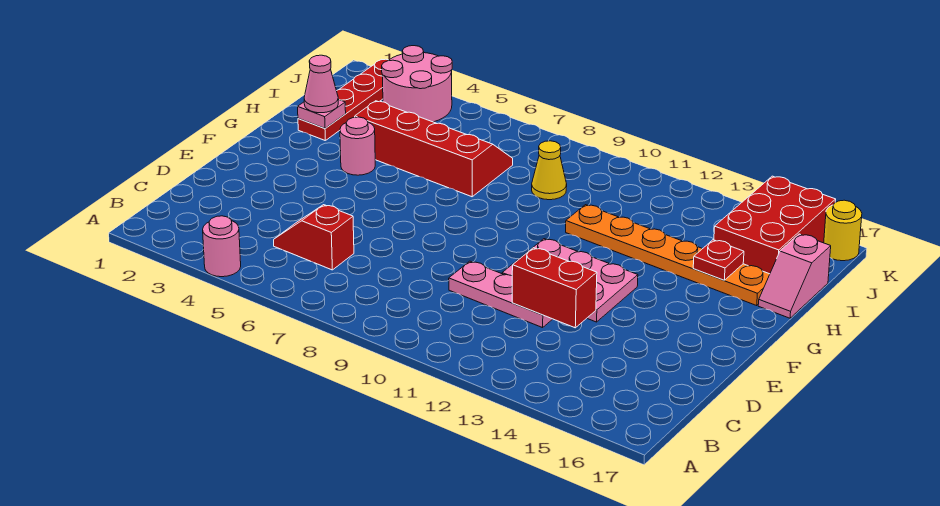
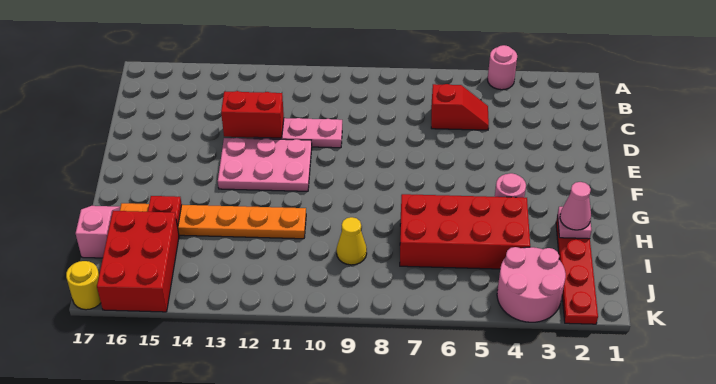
red slope H4:I7 level 1 top H -> red brick H4:I7 level 1

